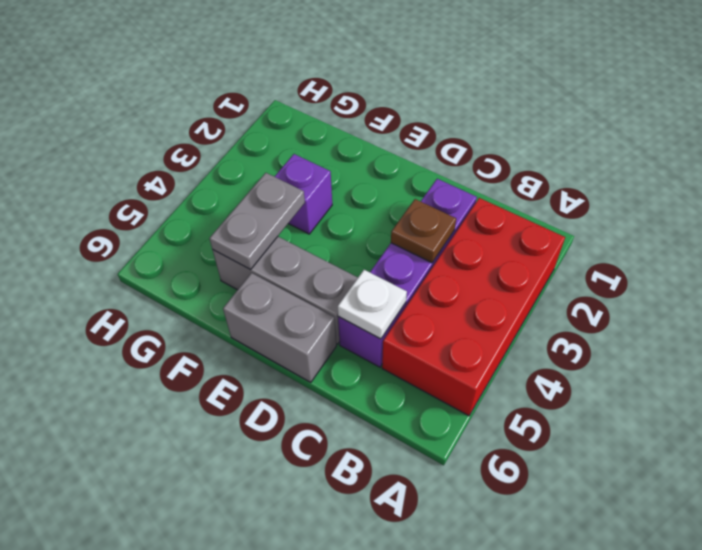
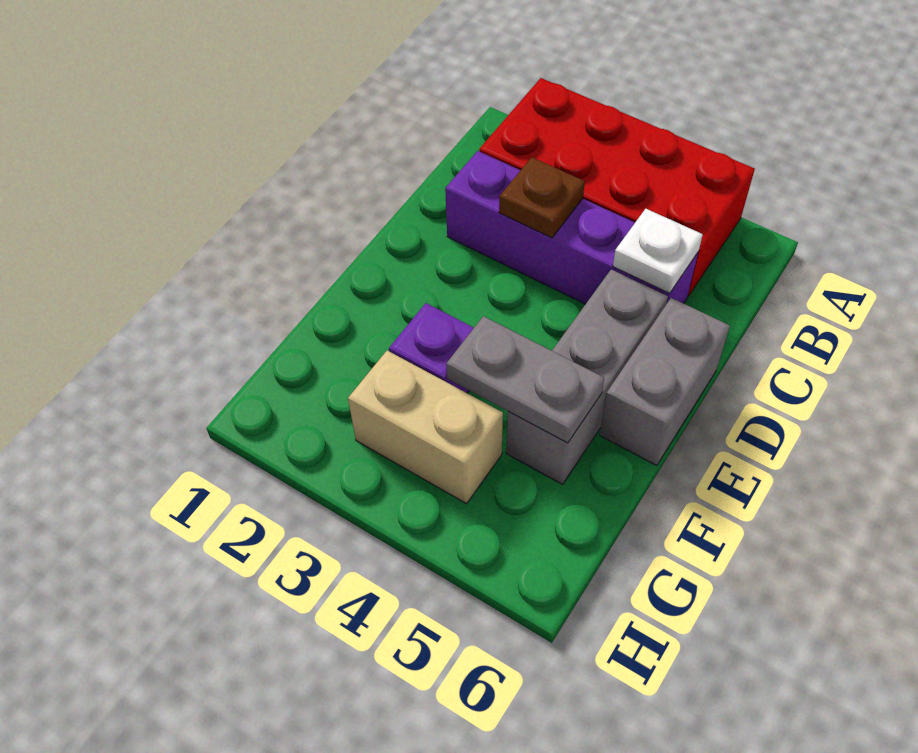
none -> tan brick G3:G4 level 1

